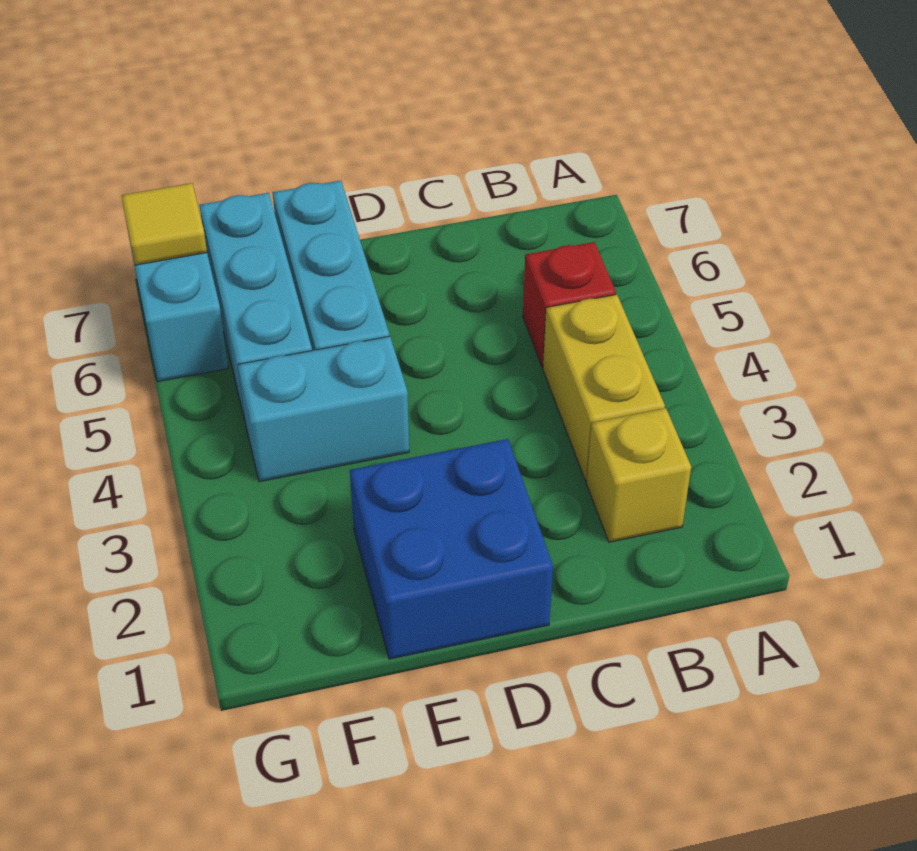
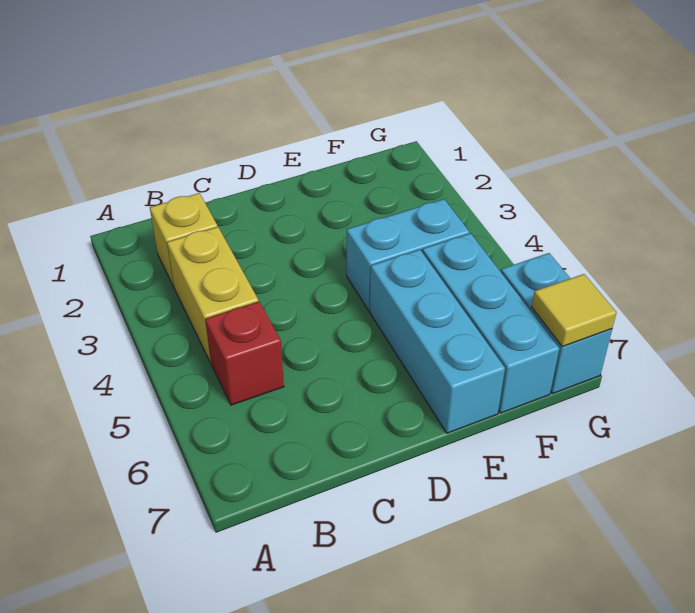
blue brick D1:E2 level 1 -> none

